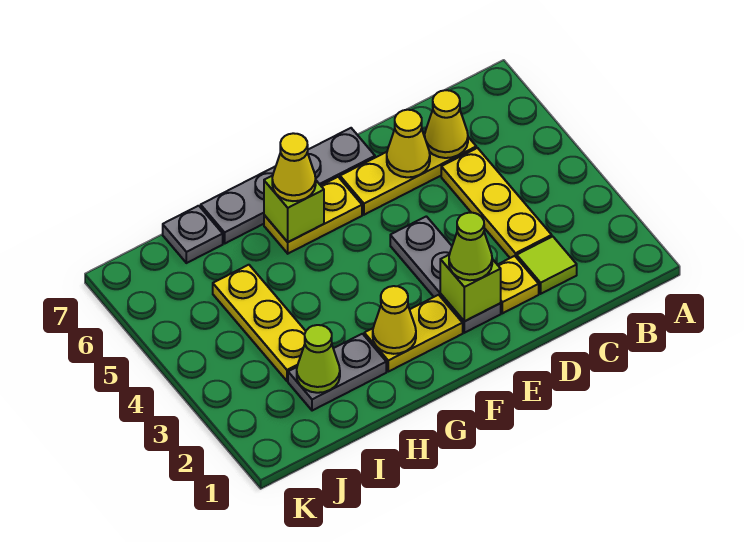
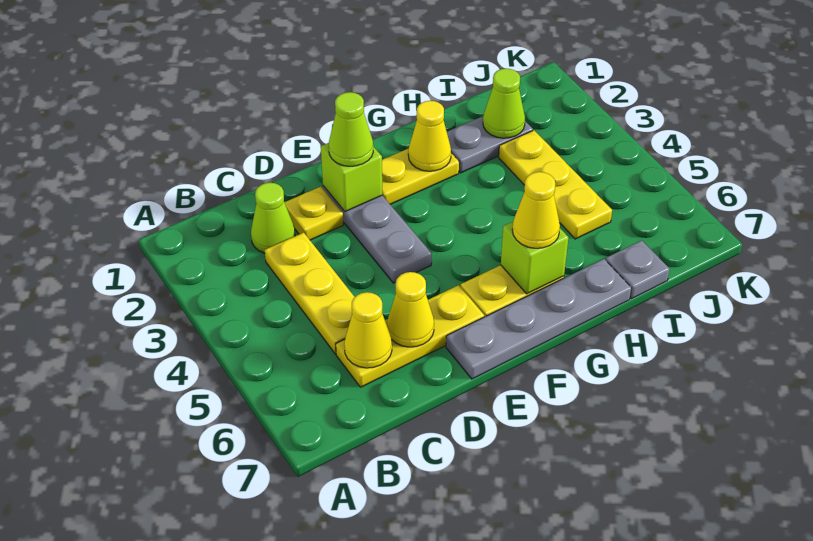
lime tile C2 level 1 -> lime cone C2 level 1

